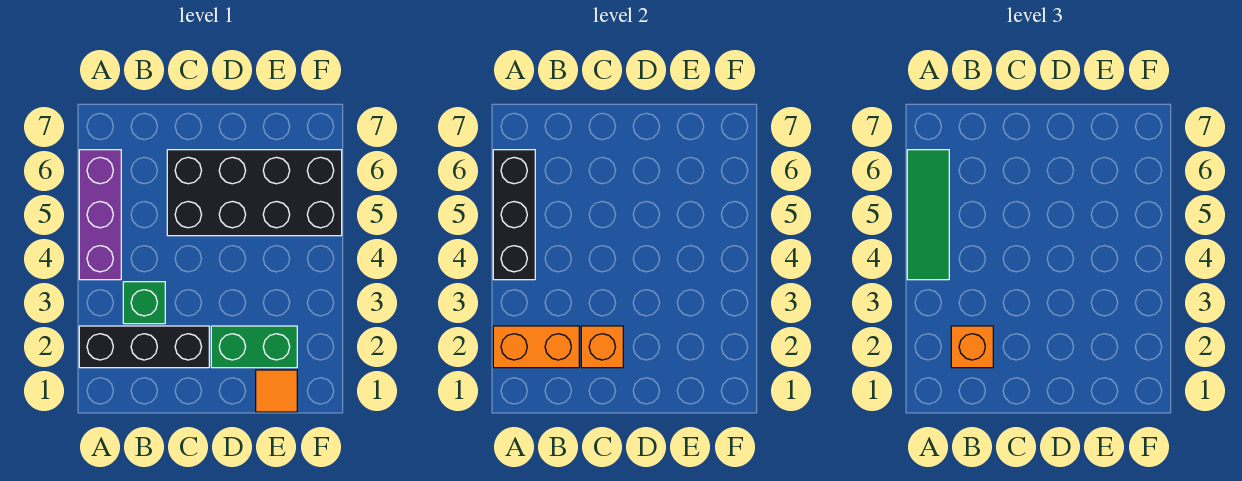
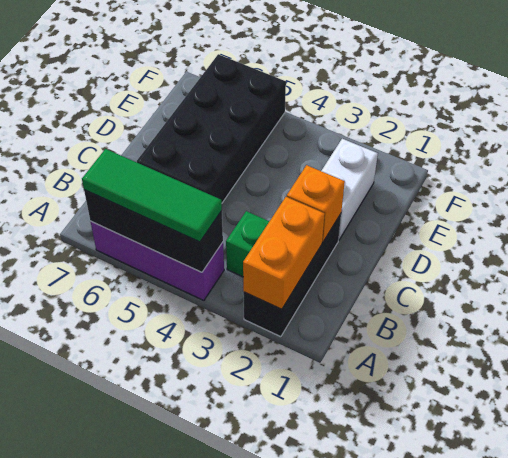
orange brick B2 level 3 -> none
green brick D2:E2 level 1 -> white brick D2:E2 level 1
orange tile E1 level 1 -> none

